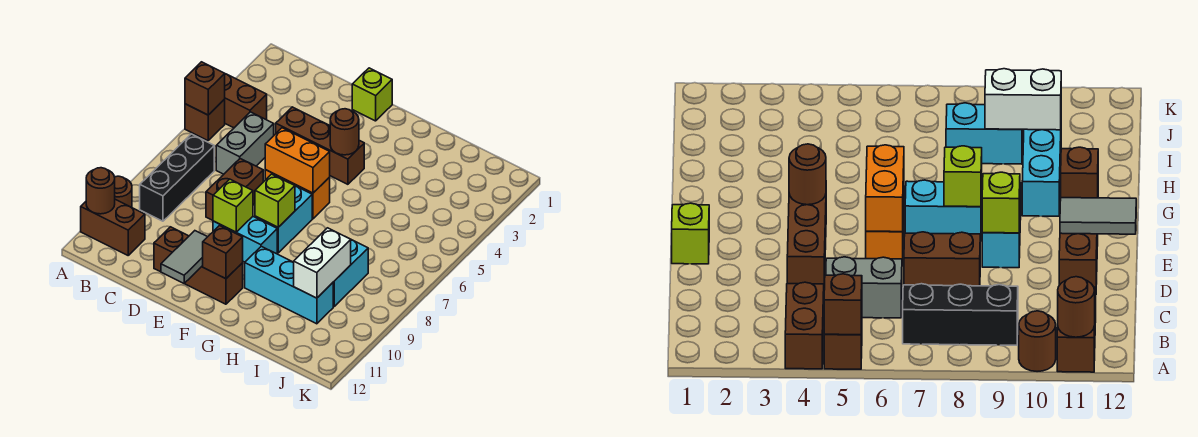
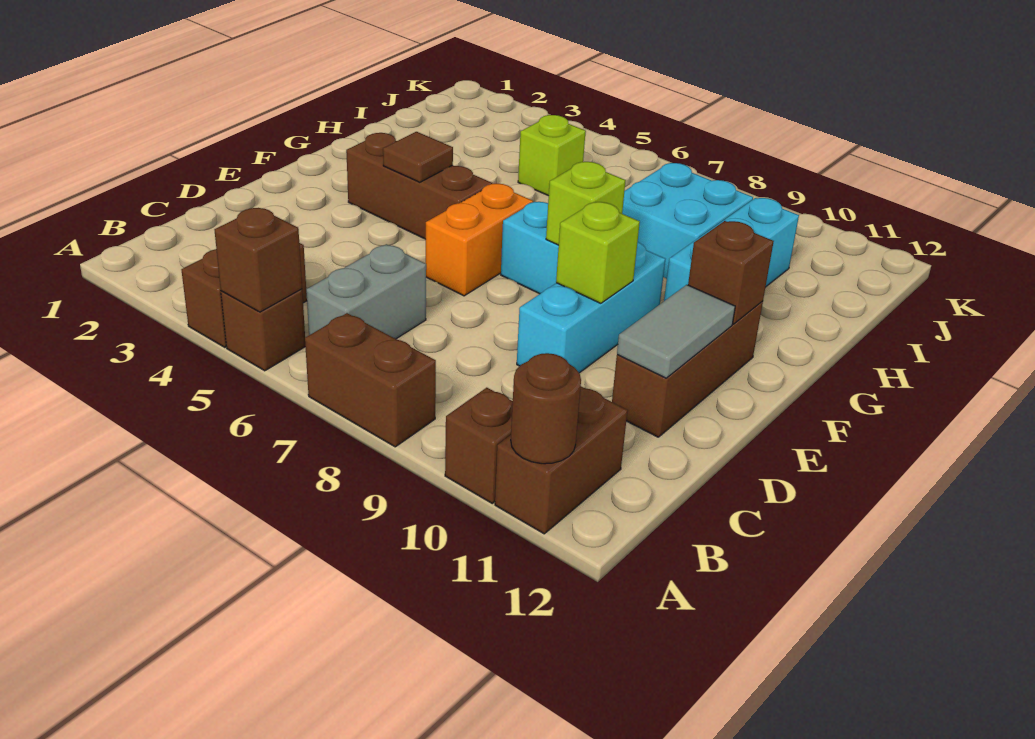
brown round brick A10 level 1 -> brown brick A10 level 1
black brick B7:B9 level 1 -> none
grey brick C5:C6 level 1 -> grey brick B6:C6 level 1
brown brick D4:F4 level 1 -> brown brick F3:F5 level 1
brown brick D7:D8 level 1 -> brown brick A7:A8 level 1
lime brick E1 level 1 -> lime brick I5 level 1
orange brick E6:F6 level 2 -> none
cyan brick E9:F9 level 1 -> cyan brick D9:F9 level 1
grey tile E11:E12 level 2 -> grey tile D11:E11 level 2
brown round brick F4 level 2 -> brown tile F4 level 2
cyan brick I8:I9 level 1 -> cyan brick H8:I9 level 1
white brick I9:I10 level 2 -> none

